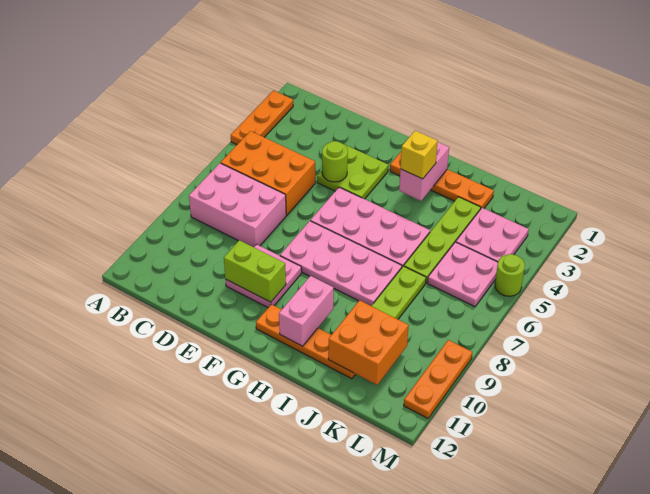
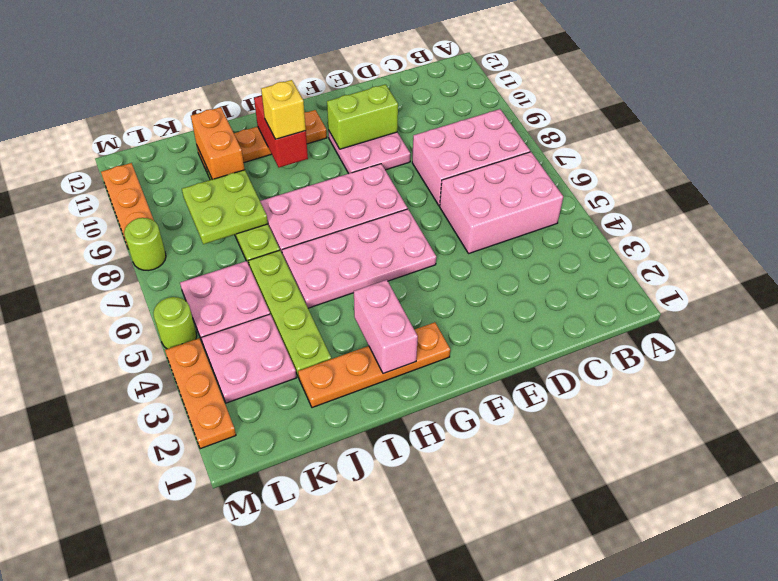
orange plate A2:A4 level 1 -> orange plate M2:M4 level 1
orange brick B5:D6 level 1 -> pink brick B5:D6 level 1
lime plate E3:F4 level 1 -> lime plate J8:K9 level 2
lime round brick E4 level 2 -> lime round brick M8 level 1
yellow brick H3 level 3 -> yellow brick H10 level 3
pink brick H10:H11 level 2 -> red brick H10:H11 level 2
orange brick J10:K11 level 2 -> orange brick J10:J11 level 2

